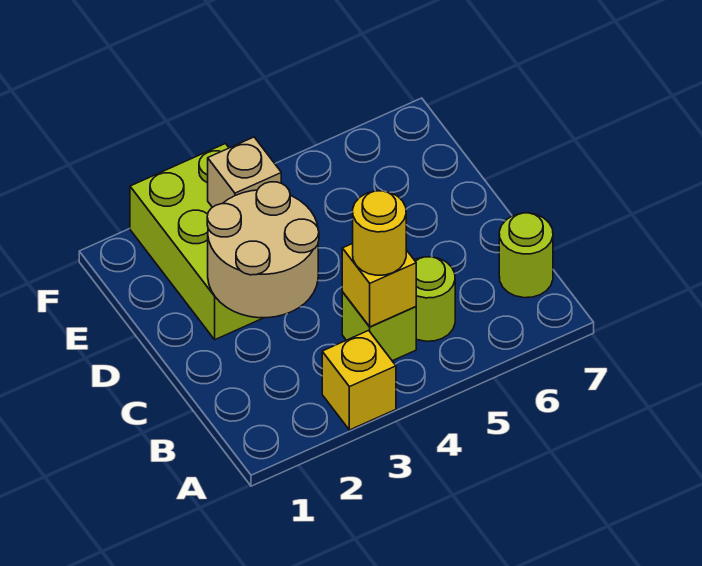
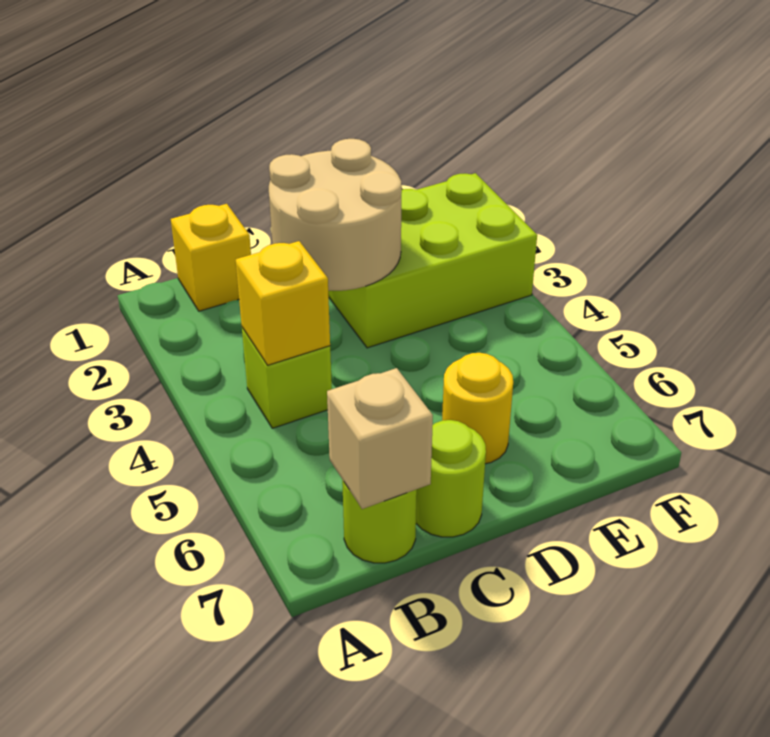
yellow brick A3 level 1 -> yellow brick B1 level 1
yellow round brick B4 level 3 -> yellow round brick D6 level 1
lime round brick B5 level 1 -> lime round brick C7 level 1
tan brick E3 level 2 -> tan brick B7 level 2

